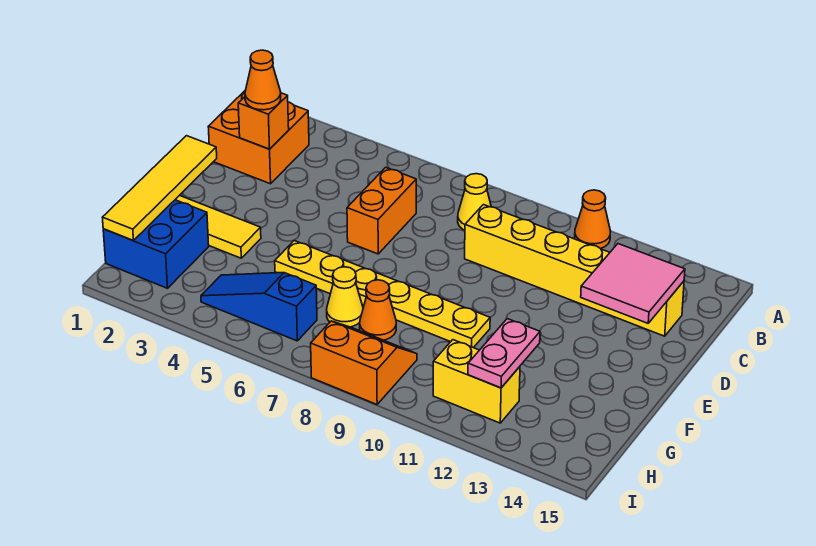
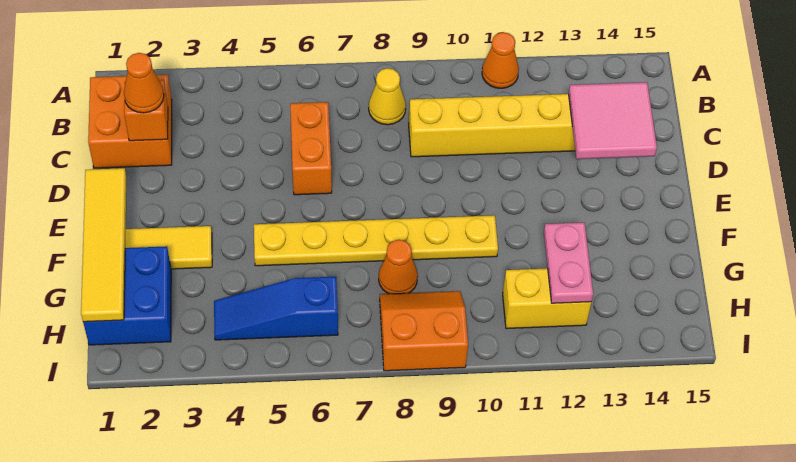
yellow cone G7 level 1 -> none

